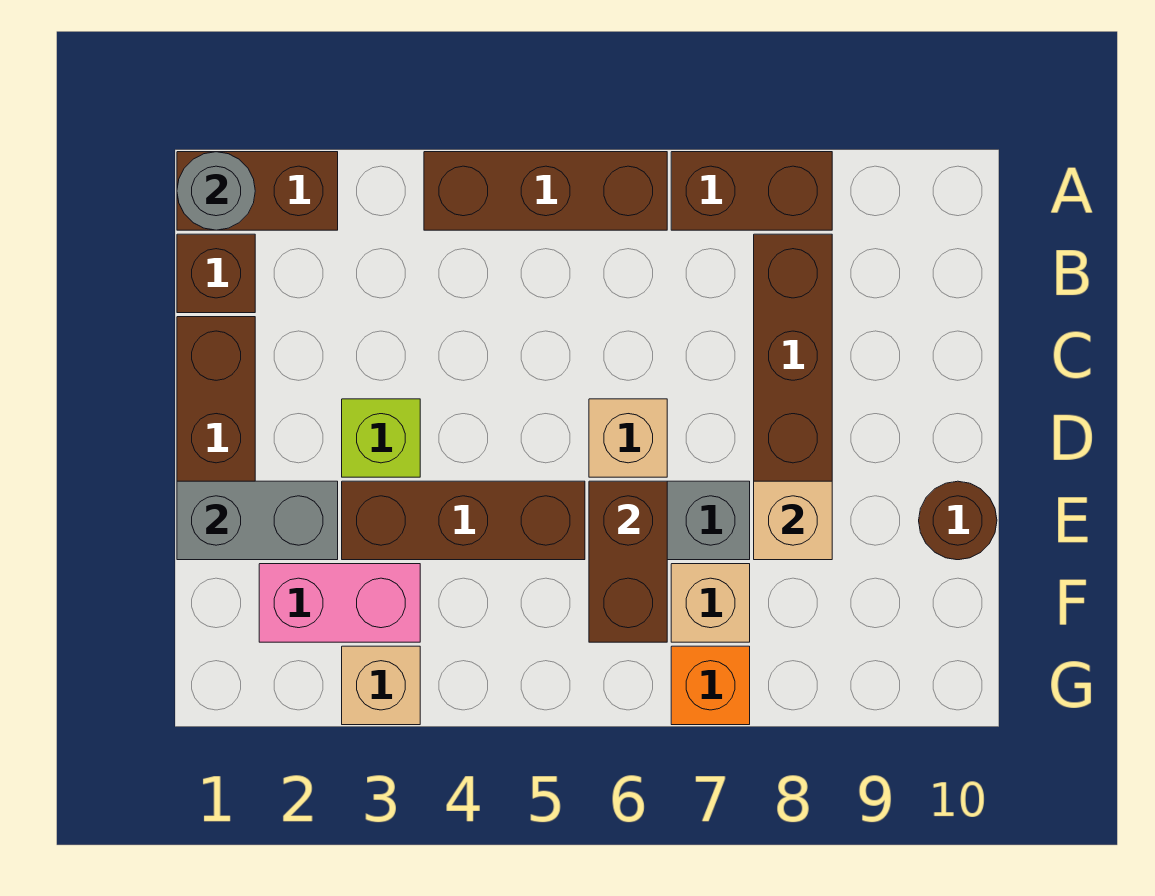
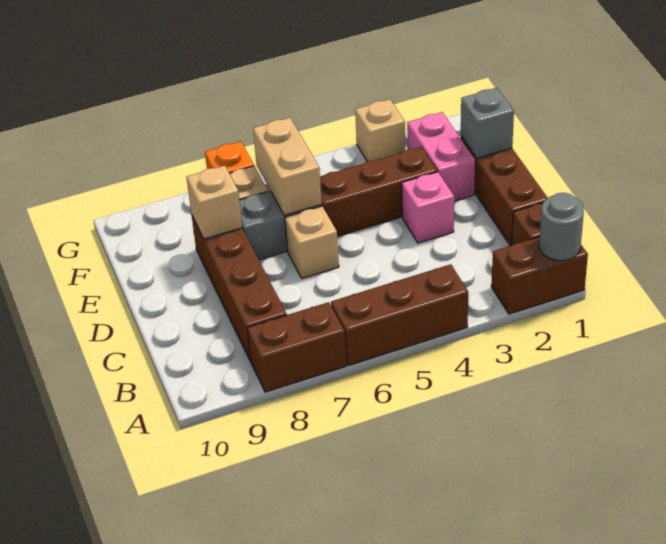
lime brick D3 level 1 -> pink brick D3 level 1
grey brick E1:E2 level 2 -> grey brick E1 level 2
brown brick E6:F6 level 2 -> tan brick E6:F6 level 2
brown round brick E10 level 1 -> none
pink brick F2:F3 level 1 -> pink brick E2:F2 level 1

